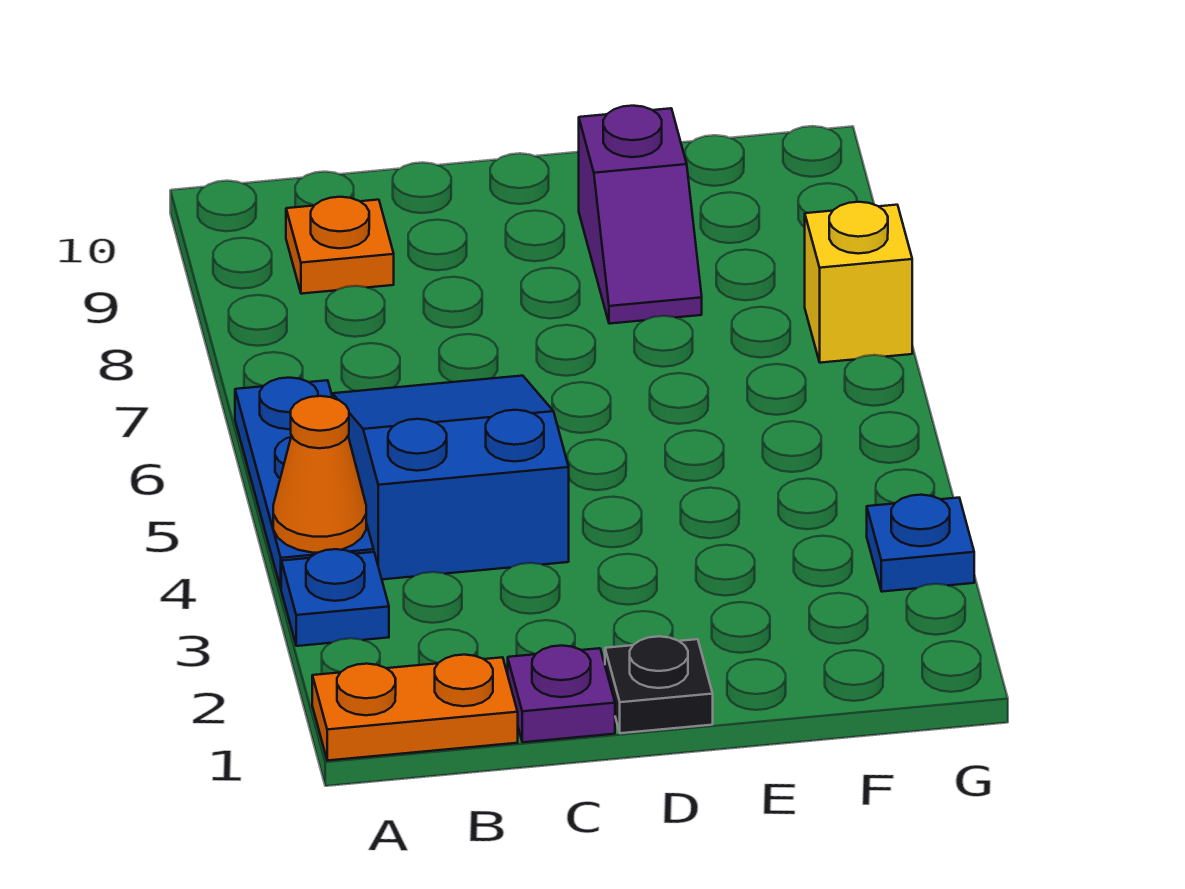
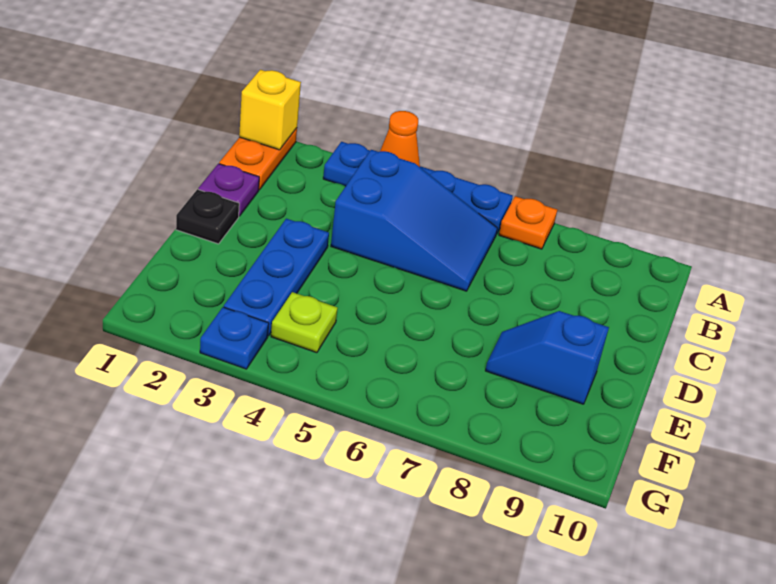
orange plate B9 level 1 -> orange plate A7 level 1
none -> blue plate D3:F3 level 1
purple slope E8:E9 level 1 top 9 -> blue slope E8:E9 level 1 top 9
none -> lime plate F4 level 1
yellow brick G7 level 1 -> yellow brick A1 level 2

